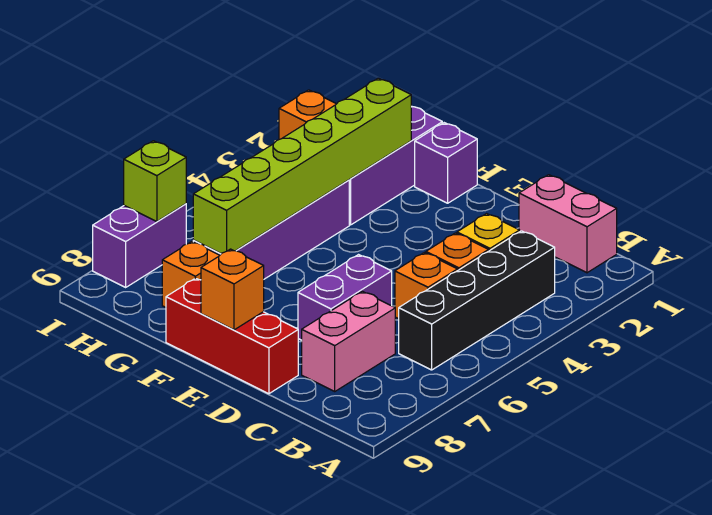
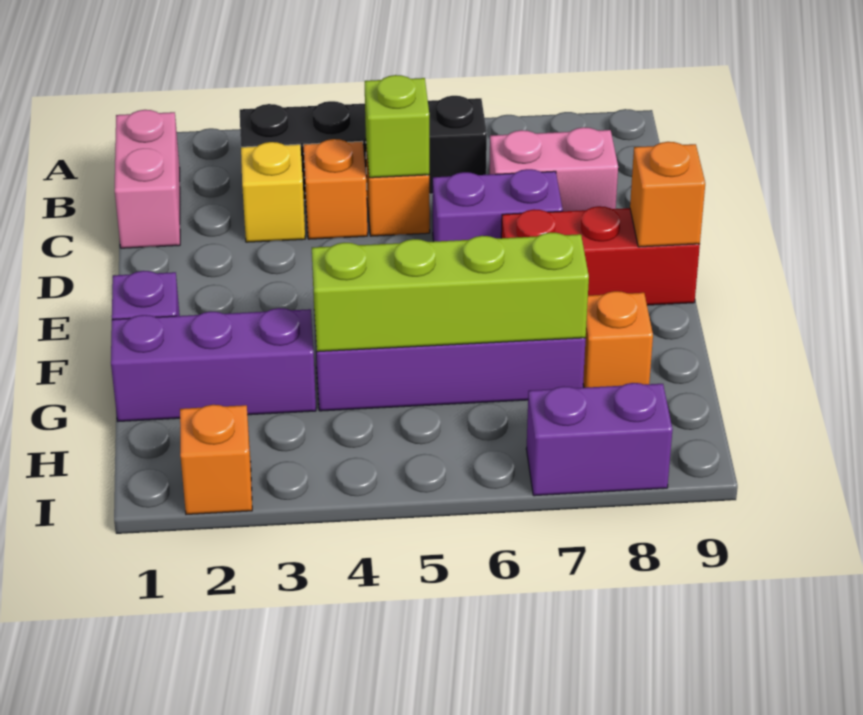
red brick D9:F9 level 1 -> red brick E7:E9 level 1
lime brick G2:G7 level 2 -> lime brick G4:G7 level 2
lime brick I7 level 2 -> lime brick C5 level 2

